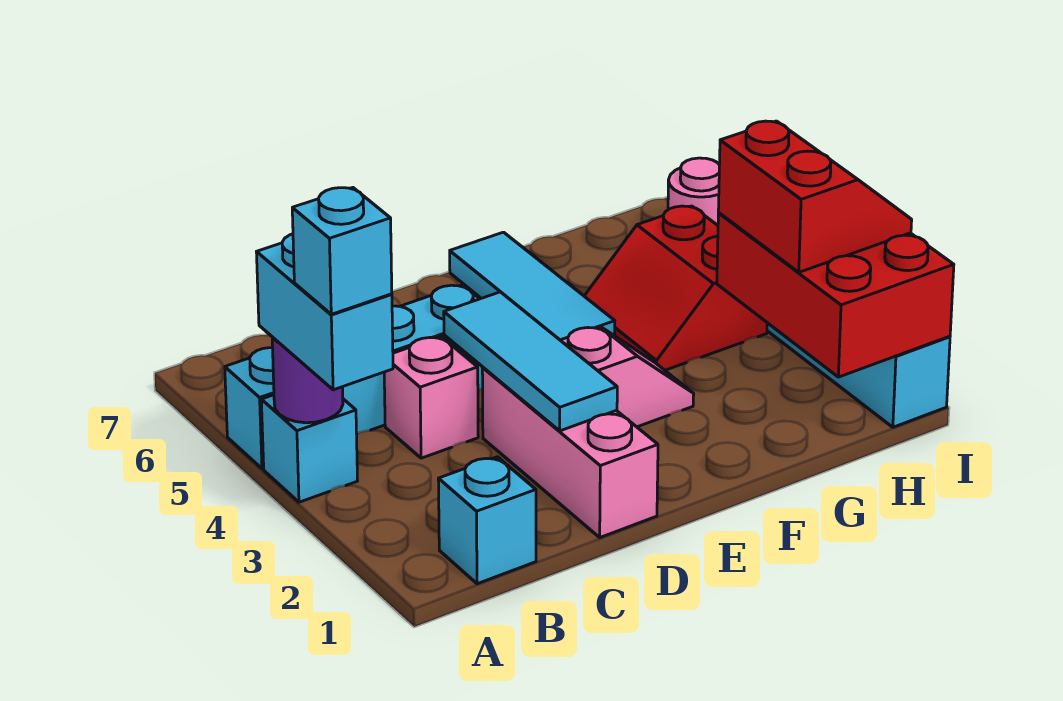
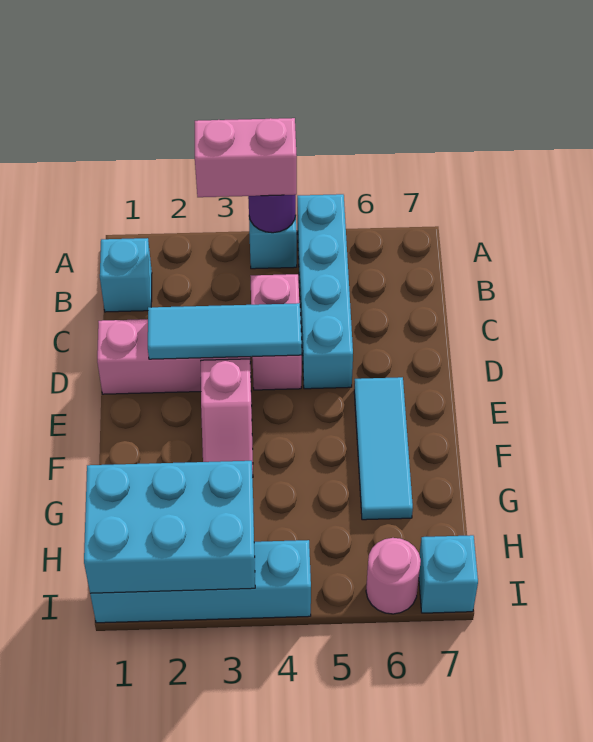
cyan brick A3:A4 level 3 -> pink brick A3:A4 level 3
cyan brick A3 level 4 -> cyan brick I7 level 1
pink brick C4 level 1 -> pink brick C4:D4 level 1
cyan tile F5:F7 level 1 -> cyan tile E6:G6 level 1
red slope G4:H5 level 1 top H -> none
red brick H1:I3 level 2 -> cyan brick H1:I3 level 2
red slope H2:I3 level 3 top H -> none

